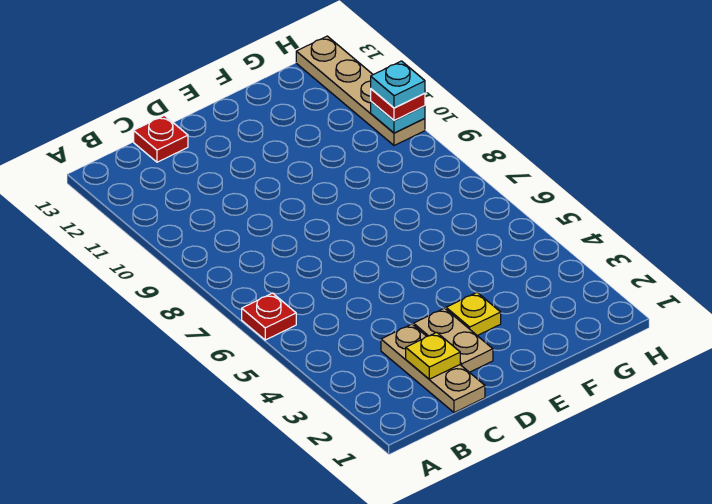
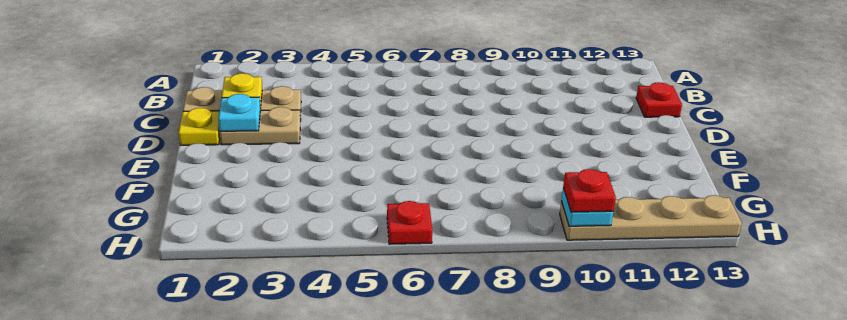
red plate A6 level 1 -> red plate H6 level 1
yellow plate E3 level 1 -> yellow plate D1 level 1
cyan plate H10 level 4 -> cyan plate D2 level 2

